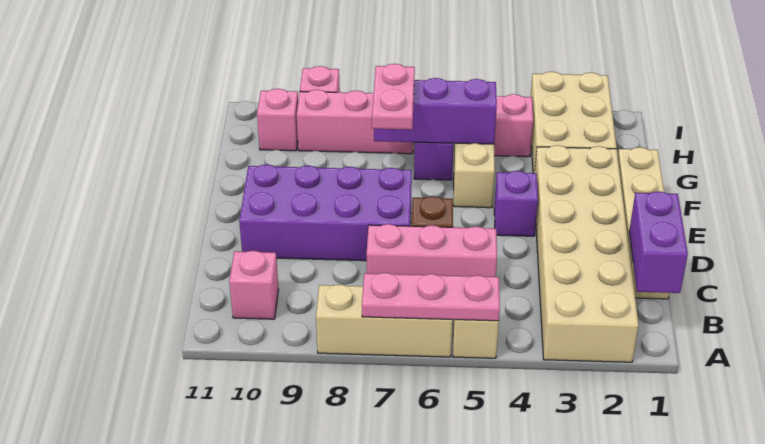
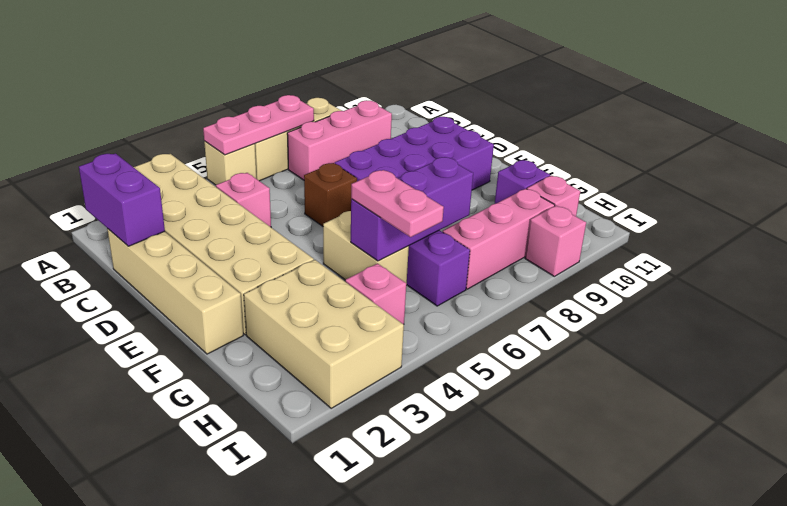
pink brick B10 level 1 -> pink brick C4 level 1
pink brick C5:C7 level 1 -> pink brick B7:B9 level 1
purple brick E4 level 1 -> purple brick G10 level 1
pink plate F7:G7 level 3 -> pink plate G5:H5 level 3

